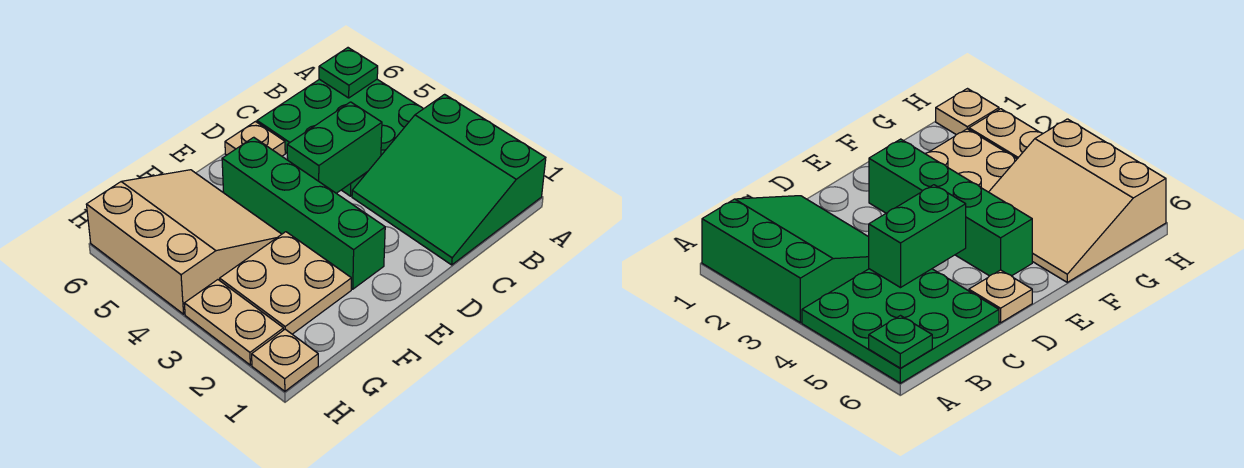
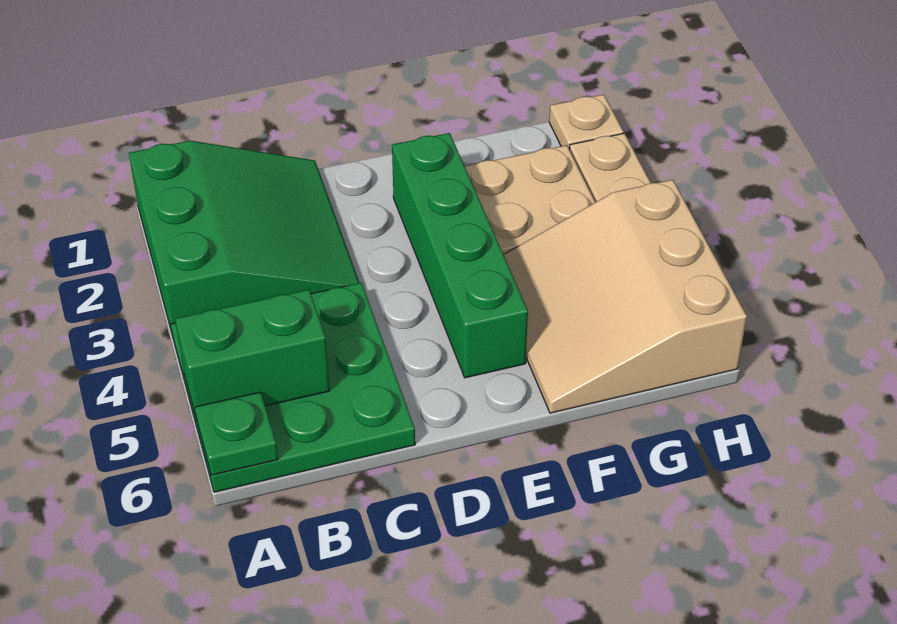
green brick C4:D4 level 2 -> green brick A5:B5 level 2
tan plate D6 level 1 -> none

